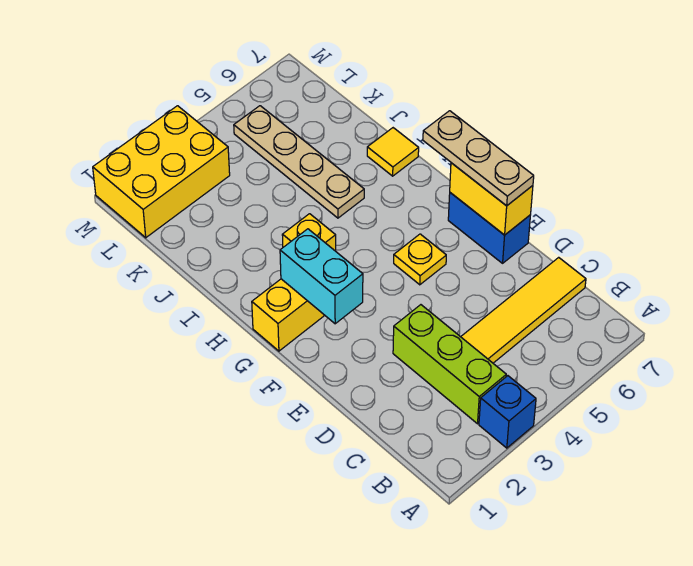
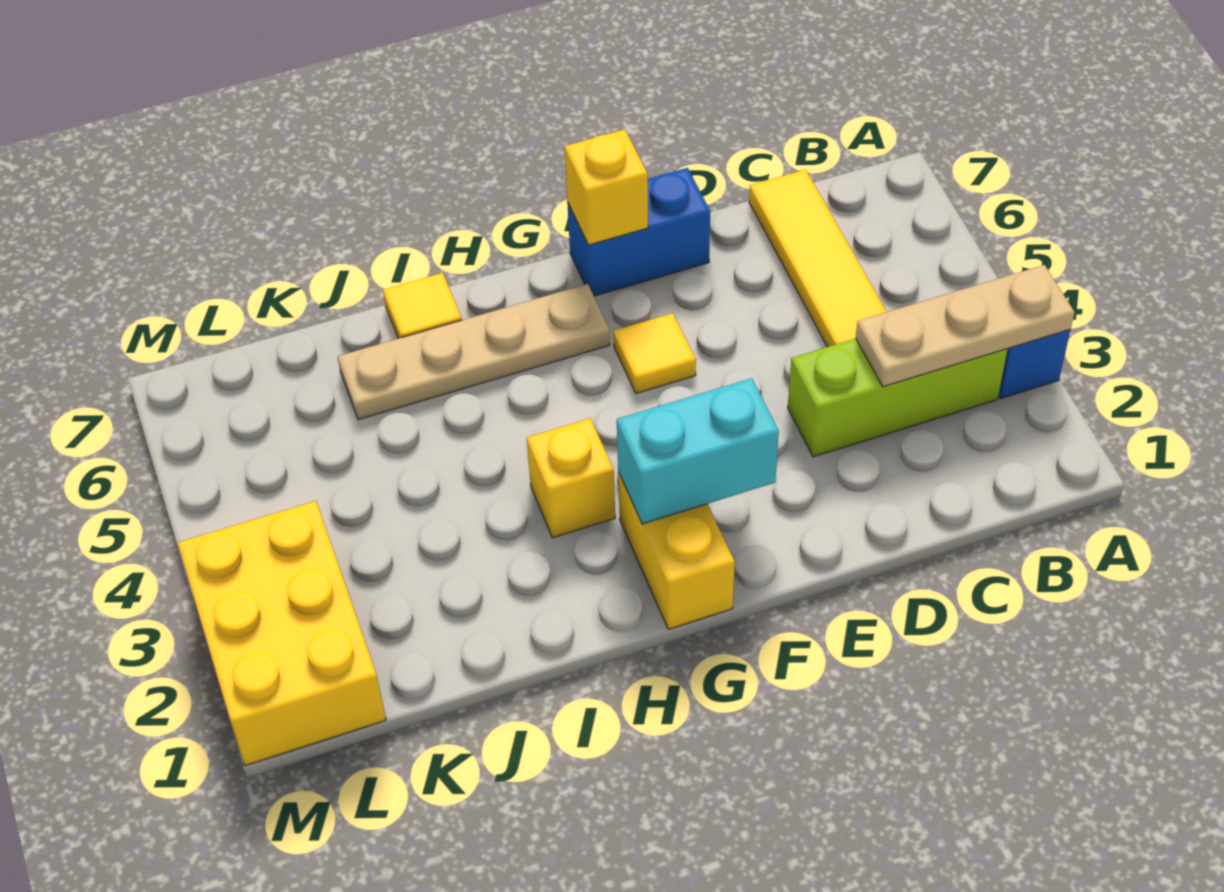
yellow brick E7:F7 level 2 -> yellow brick F7 level 2
tan plate E7:G7 level 3 -> tan plate A3:C3 level 2
yellow plate F5 level 1 -> yellow tile F5 level 1
tan plate I5:L5 level 1 -> tan plate G6:J6 level 1

